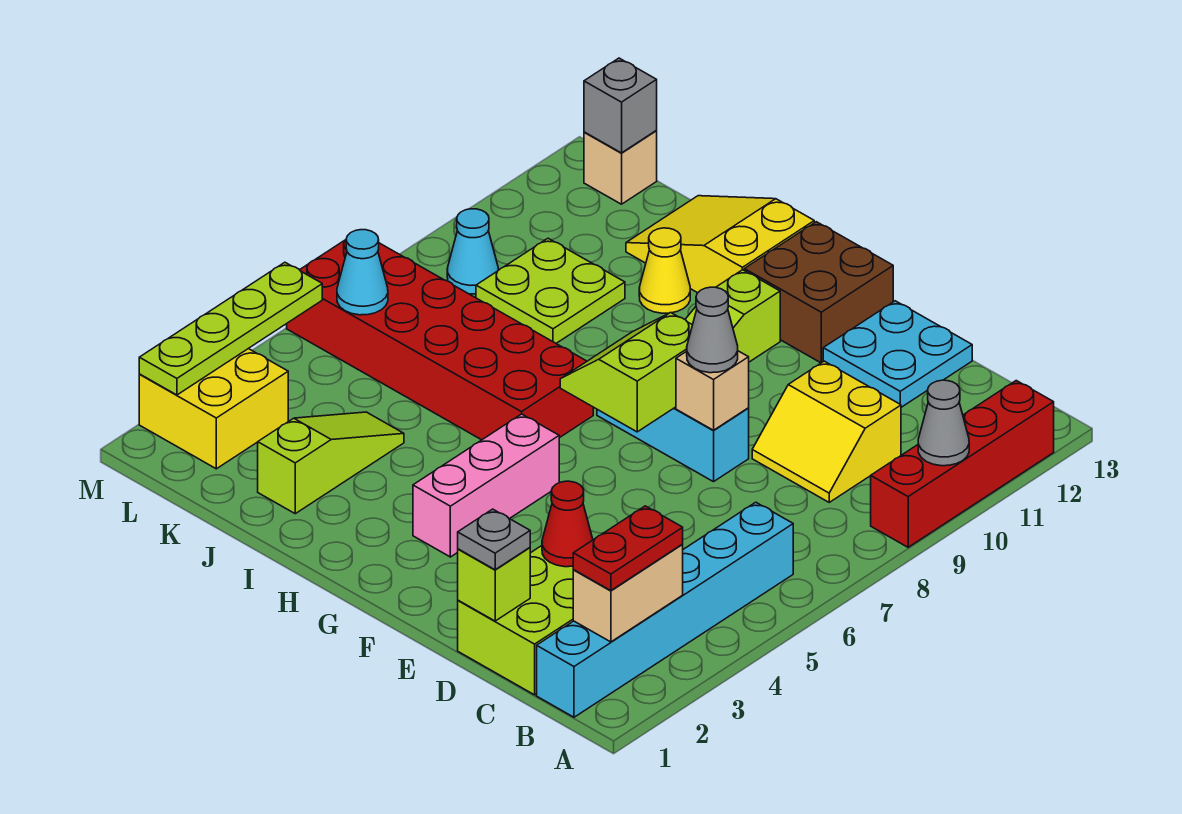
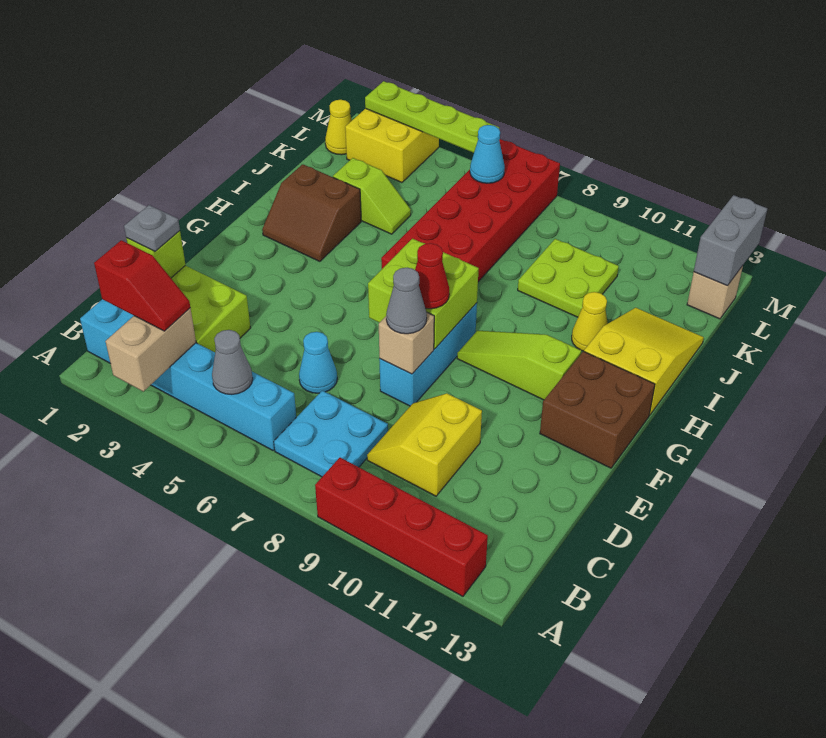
grey cone A10 level 2 -> grey cone B5 level 2
tan brick B2:B3 level 2 -> tan brick A3:B3 level 2
red plate B2:B3 level 3 -> red slope B2:B3 level 3 top 2
red cone D3 level 2 -> red cone F8 level 3
cyan plate D12:E13 level 1 -> cyan plate B7:C8 level 1
lime slope F7:G8 level 2 top F -> lime brick F7:G8 level 2
pink brick G3:G5 level 1 -> none
none -> brown slope H2:I3 level 1 top I
lime slope J2:J4 level 1 top 2 -> lime slope J3:J4 level 1 top 3
none -> yellow cone L1 level 1
cyan cone L9 level 1 -> cyan cone D6 level 1
grey brick L13 level 2 -> grey brick L13:M13 level 2

